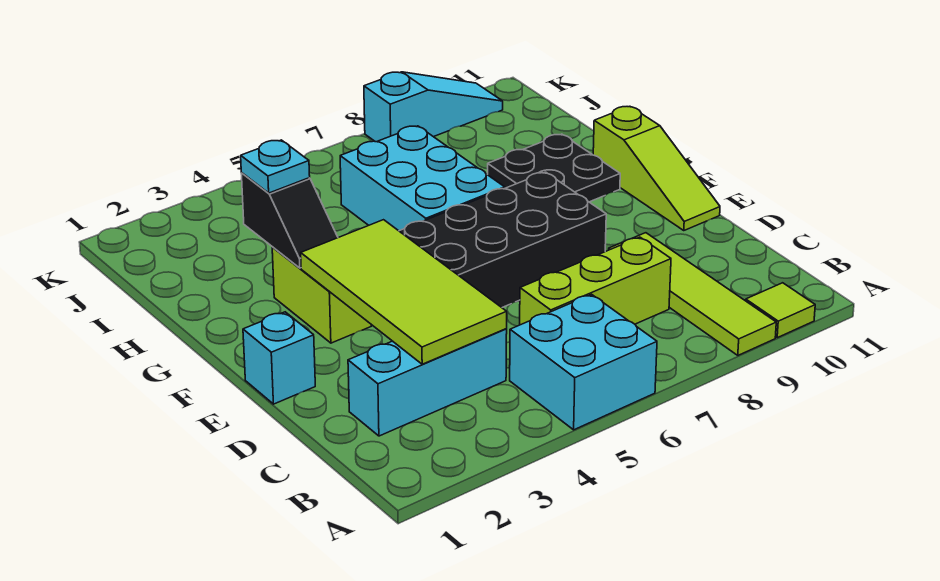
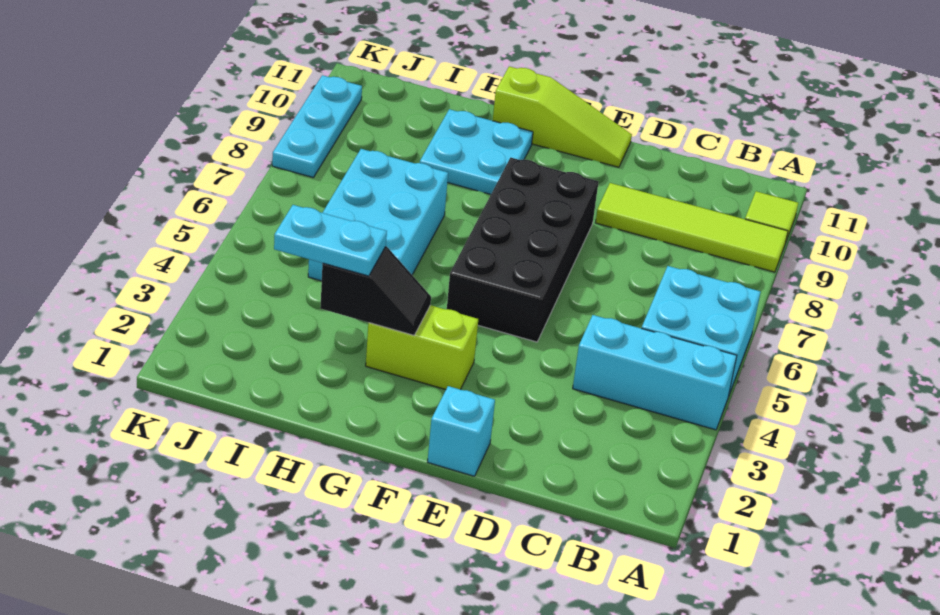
cyan brick C2:C4 level 1 -> cyan brick A4:C4 level 1
lime tile C3:F4 level 2 -> none
lime brick C6:C8 level 1 -> none
cyan brick G6:I7 level 1 -> cyan brick H5:I7 level 1
black plate G9:H10 level 1 -> cyan plate G9:H10 level 1
cyan plate H3 level 3 -> cyan plate H3:I3 level 3
cyan slope K8:K10 level 1 top 8 -> cyan plate K8:K10 level 1

